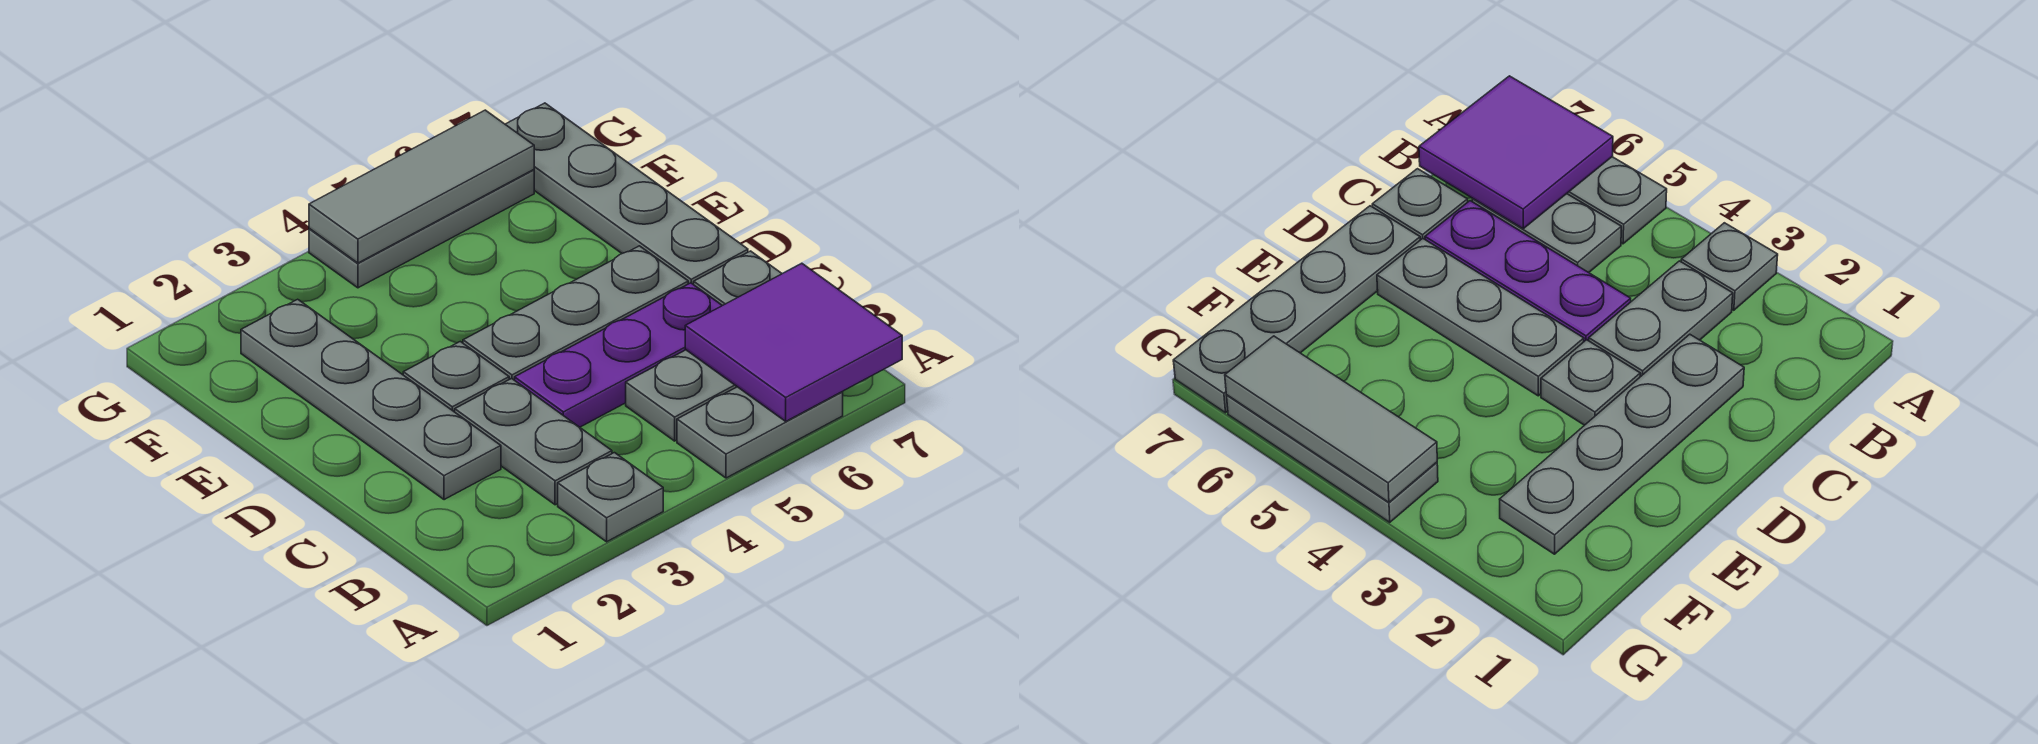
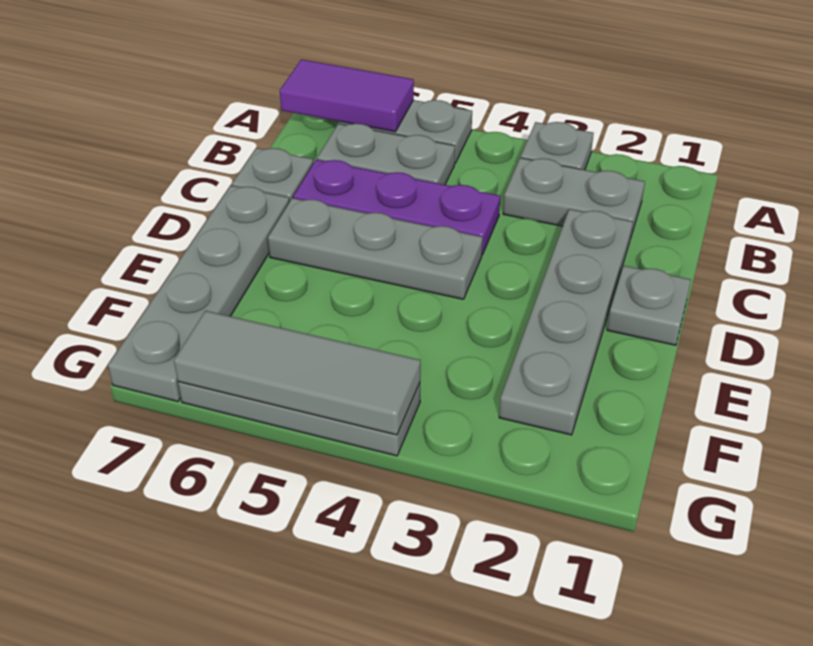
purple tile A6:B7 level 2 -> purple tile A6:A7 level 2
grey plate B3:C3 level 1 -> grey plate B2:B3 level 1
grey plate D3 level 1 -> grey plate D1 level 1

